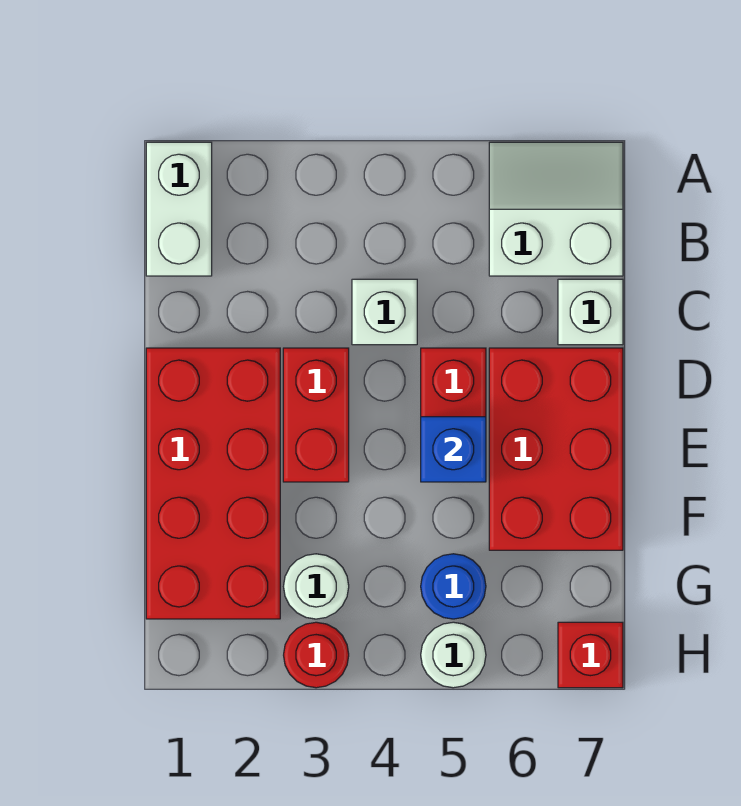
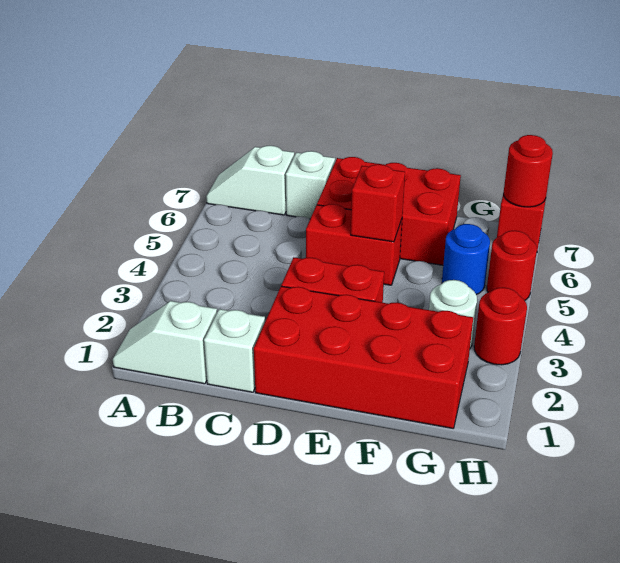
white brick A1:B1 level 1 -> white slope A1:B1 level 1 top B
white slope A6:B7 level 1 top B -> white slope A7:B7 level 1 top B
white brick C4 level 1 -> white brick C1 level 1
blue brick E5 level 2 -> red brick E5 level 2
white round brick H5 level 1 -> red round brick H5 level 1
none -> red round brick H7 level 2

